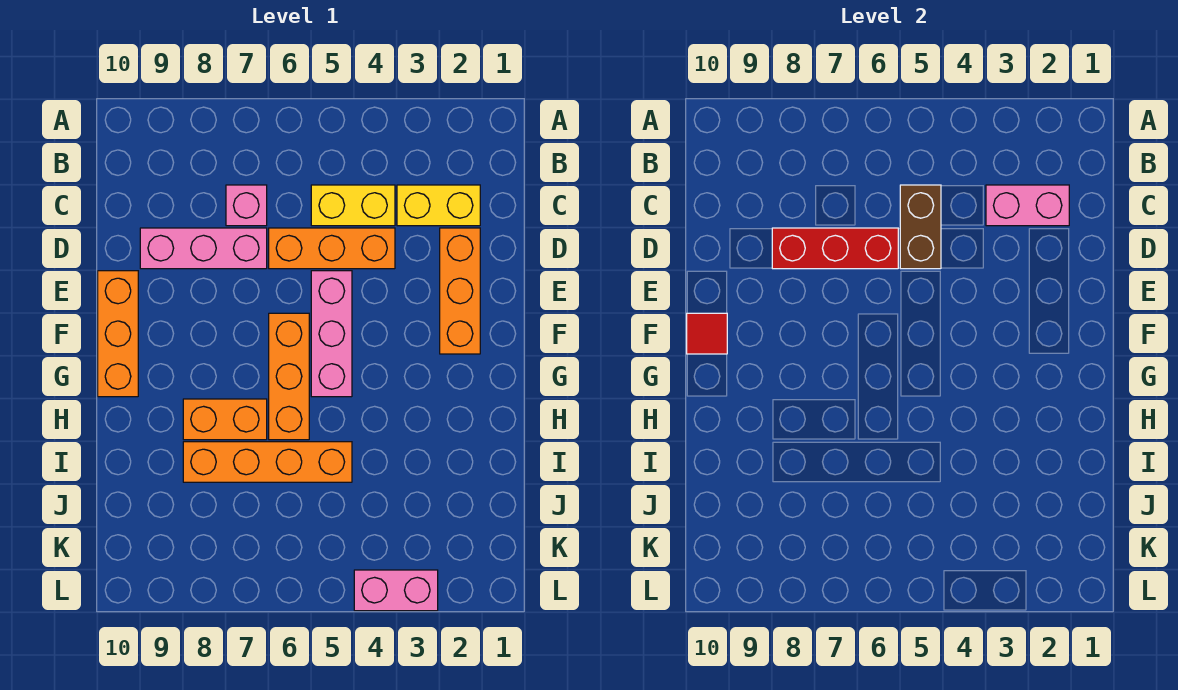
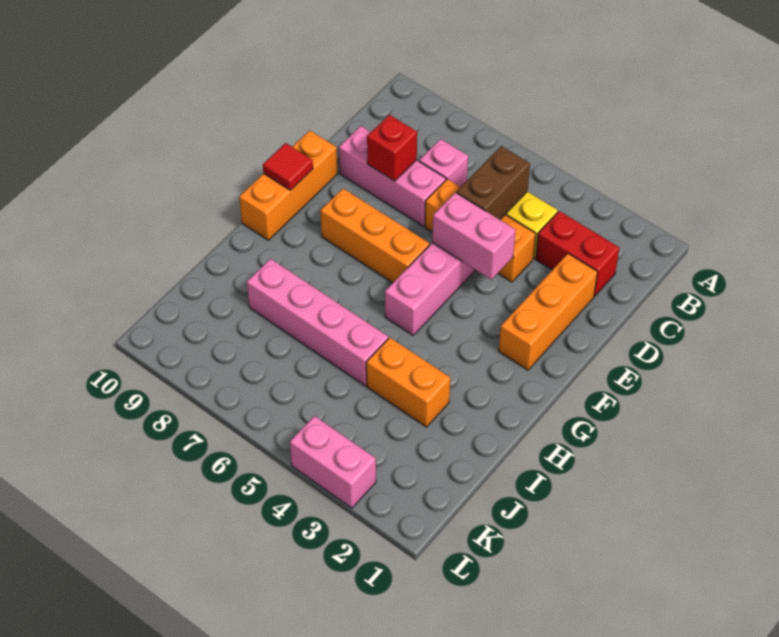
yellow brick C2:C3 level 1 -> red brick C2:C3 level 1
pink brick C2:C3 level 2 -> pink brick E4:E5 level 2
red brick D6:D8 level 2 -> red brick D8 level 2
orange brick F6:H6 level 1 -> orange brick F6:F8 level 1
orange brick H7:H8 level 1 -> orange brick I3:I4 level 1
orange brick I5:I8 level 1 -> pink brick I5:I8 level 1

